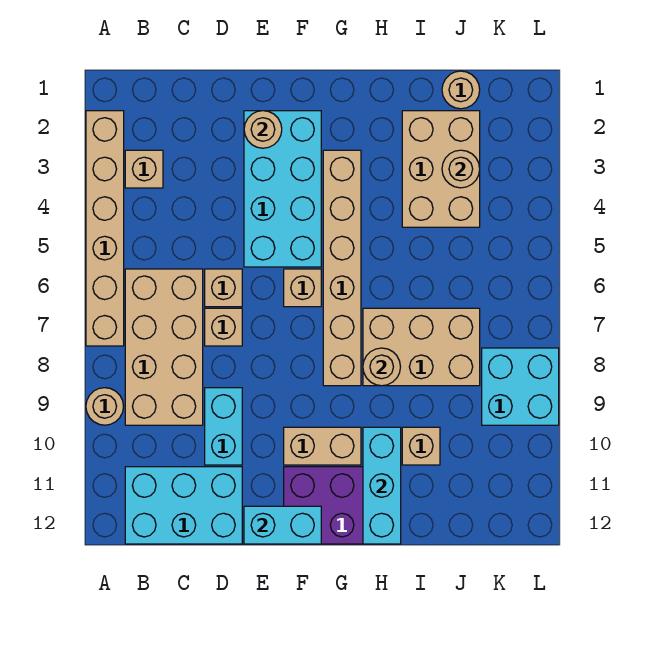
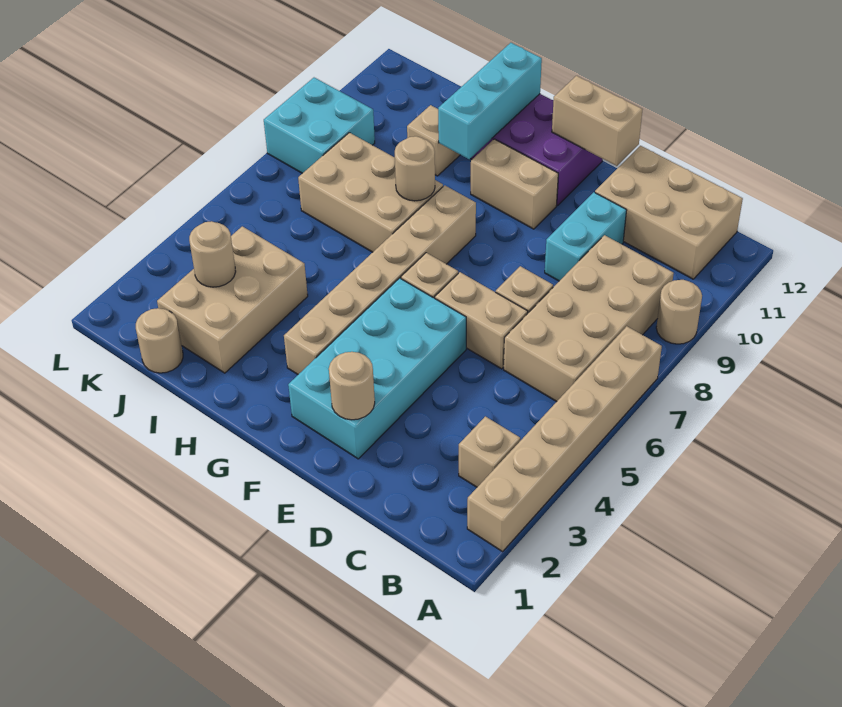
cyan brick B11:D12 level 1 -> tan brick B11:D12 level 1
tan brick D6 level 1 -> tan brick D6:E6 level 1
cyan brick E12:F12 level 2 -> tan brick E12:F12 level 2

